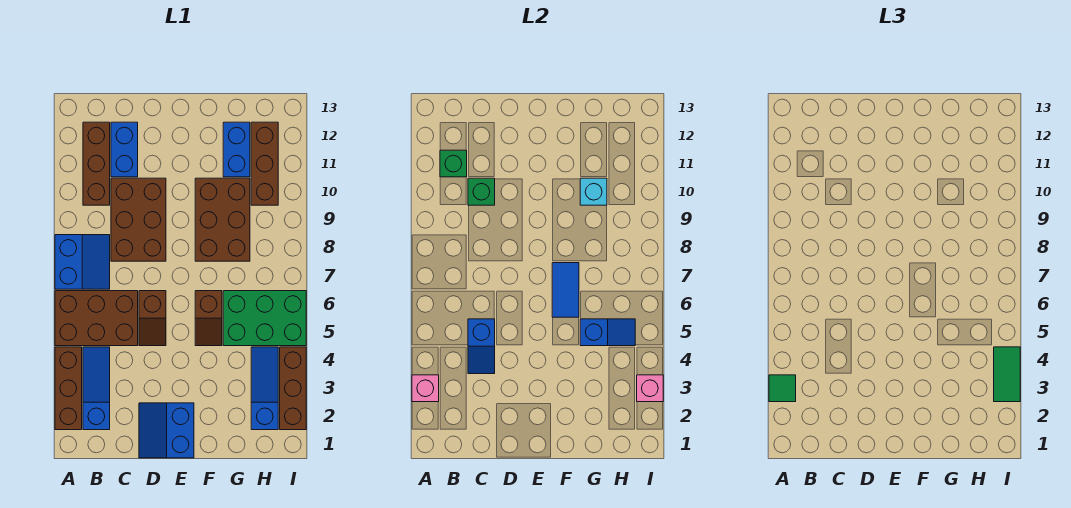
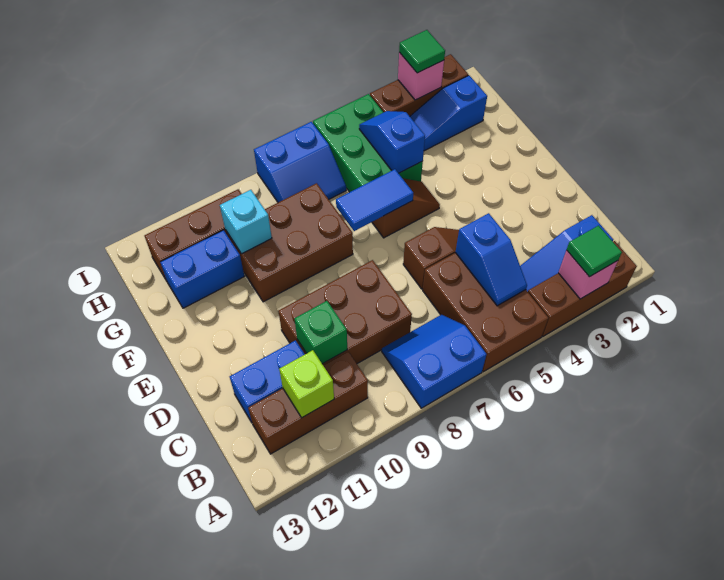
green brick B11 level 2 -> lime brick B11 level 2
blue slope C4:C5 level 2 top 5 -> blue slope B5:C5 level 2 top C
blue slope D1:E2 level 1 top E -> blue slope H7:I8 level 1 top I
green tile I3:I4 level 3 -> green tile I3 level 3

